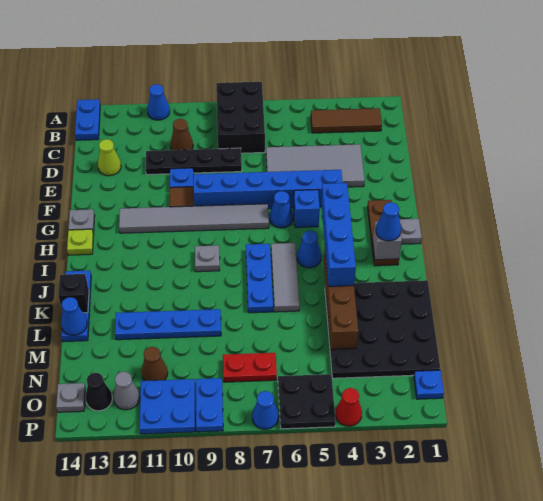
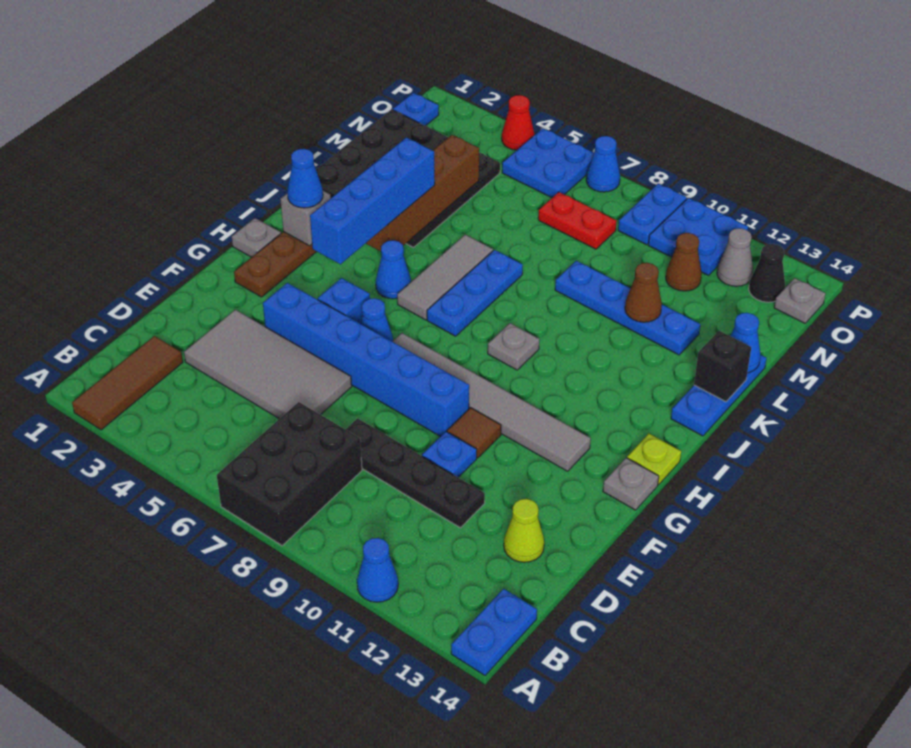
brown tile B2:B4 level 1 -> brown tile A2:C2 level 1
brown cone C10 level 1 -> brown cone L11 level 2
black plate O5:P6 level 1 -> blue plate O5:P6 level 1

